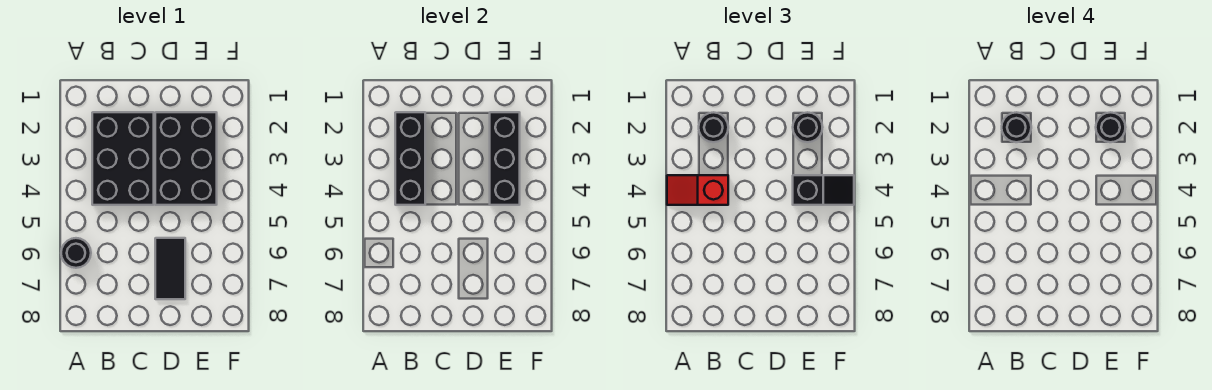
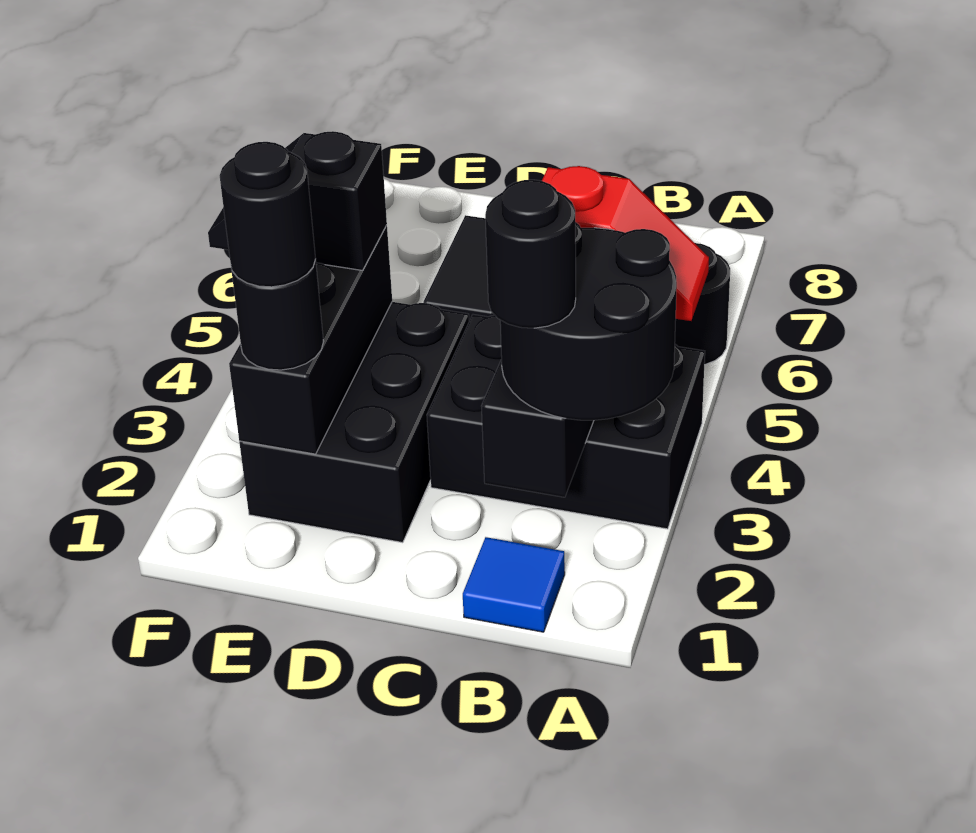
none -> blue tile B1 level 1
black brick B2:C4 level 1 -> black brick A3:C4 level 1
black round brick B2 level 3 -> black round brick A2:B3 level 3

